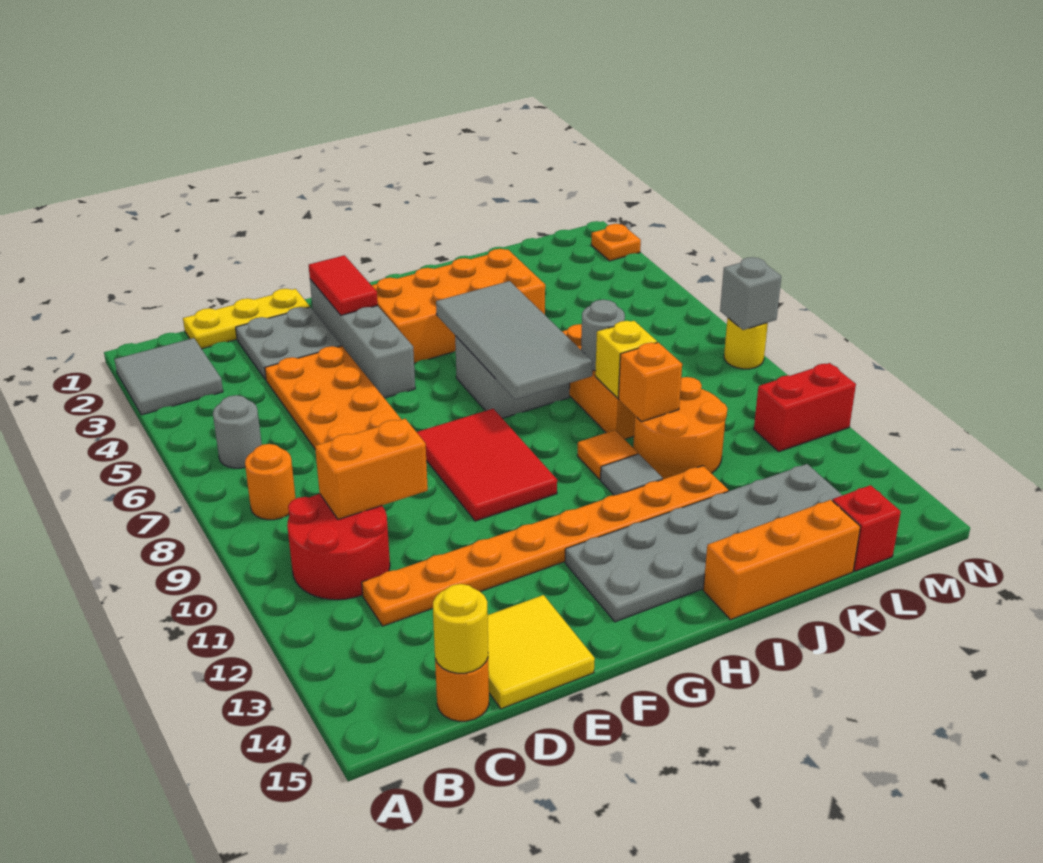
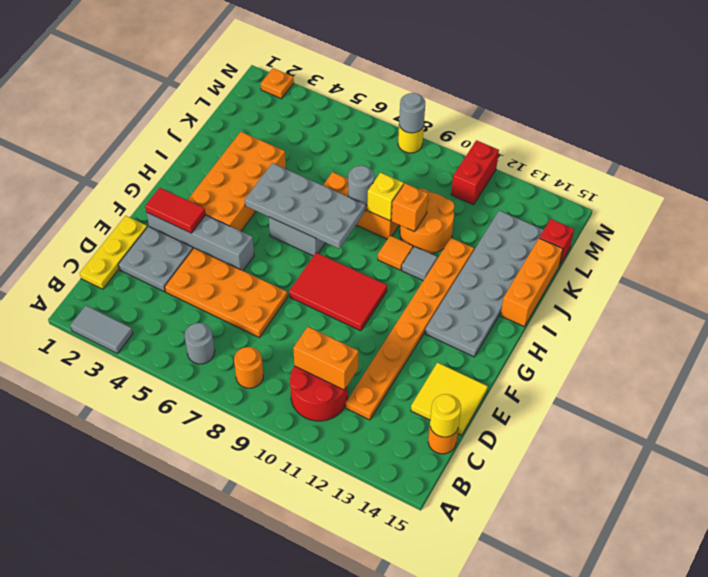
grey tile A2:B3 level 1 -> grey tile A2:A3 level 1
orange brick C10:D10 level 2 -> orange brick C10:C11 level 2
grey tile H5:I8 level 2 -> grey plate H5:I8 level 2
grey brick N8 level 2 -> grey round brick N8 level 2

